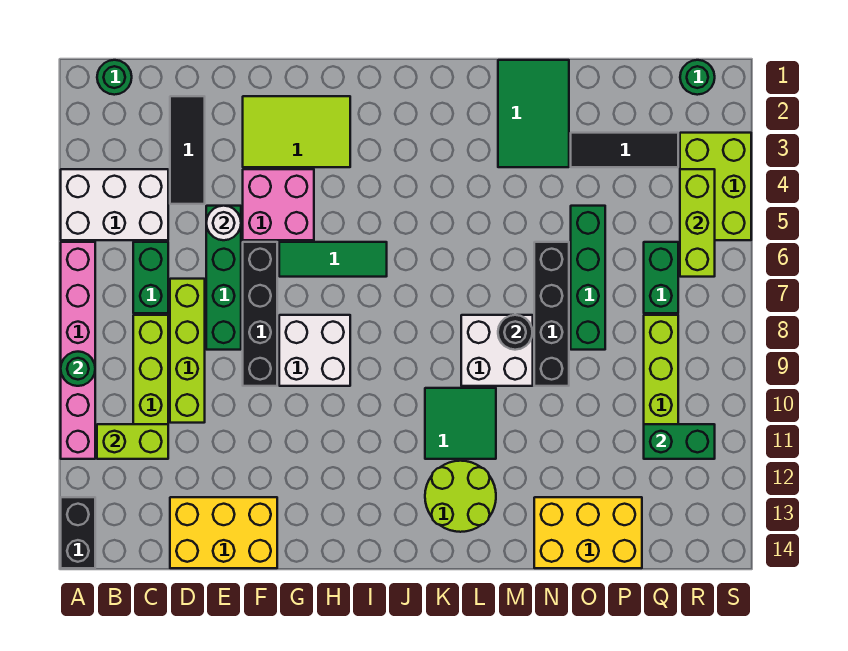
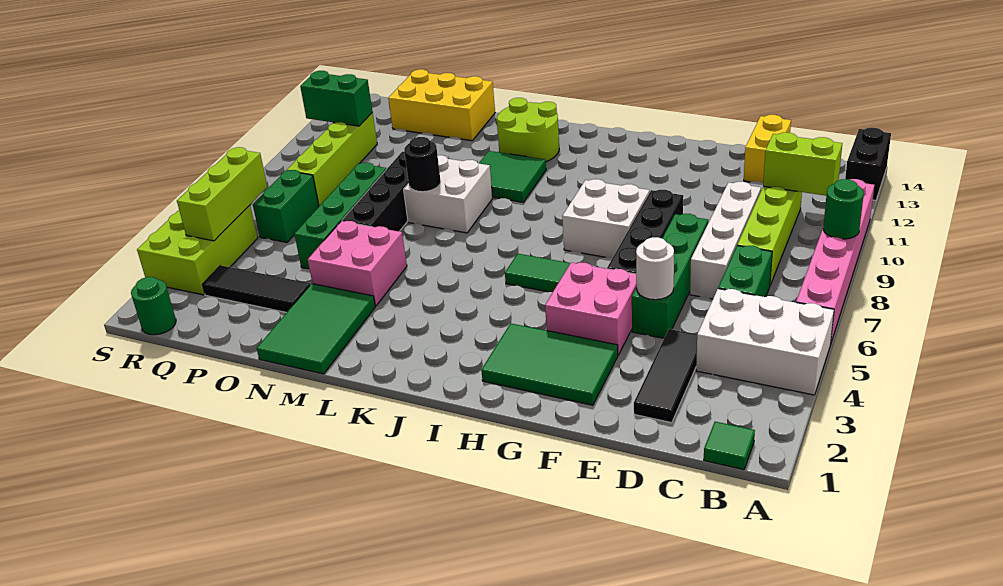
green round brick B1 level 1 -> green tile B1 level 1
lime brick D7:D10 level 1 -> white brick D7:D10 level 1
yellow brick D13:F14 level 1 -> yellow brick D13:D14 level 1
lime tile F2:H3 level 1 -> green tile F2:H3 level 1
none -> pink brick M4:N5 level 1

